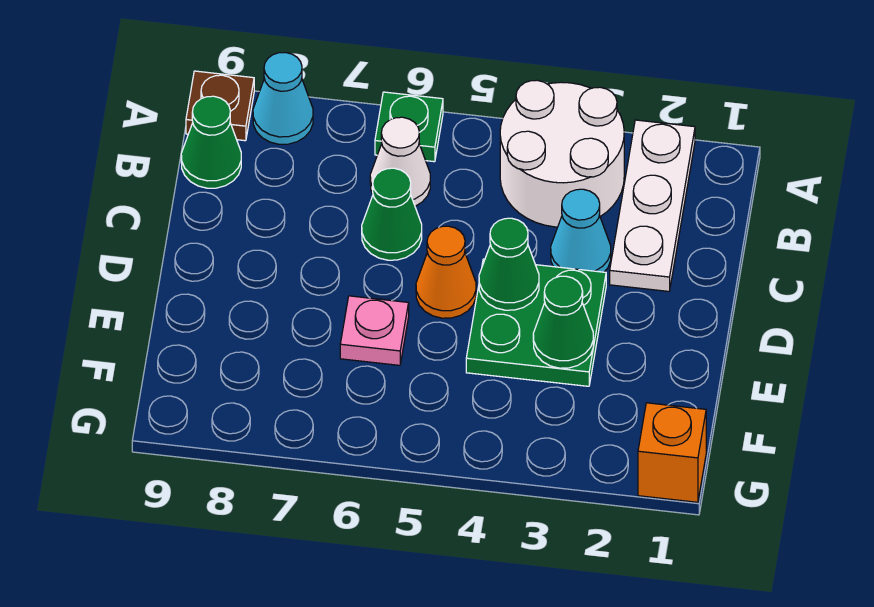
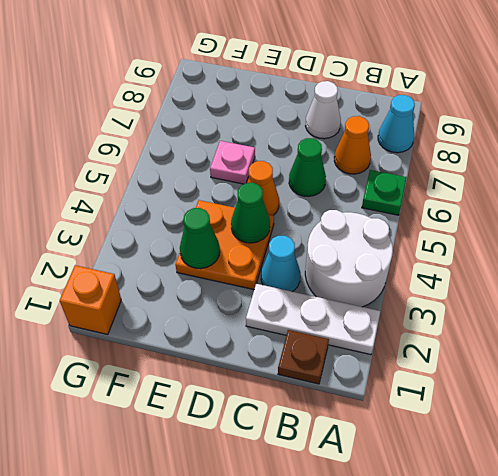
brown plate A9 level 1 -> brown plate B1 level 1
white cone B6 level 1 -> white cone C8 level 1
none -> orange cone B7 level 1
green cone B9 level 1 -> none
green plate D3:E4 level 1 -> orange plate D3:E4 level 1

